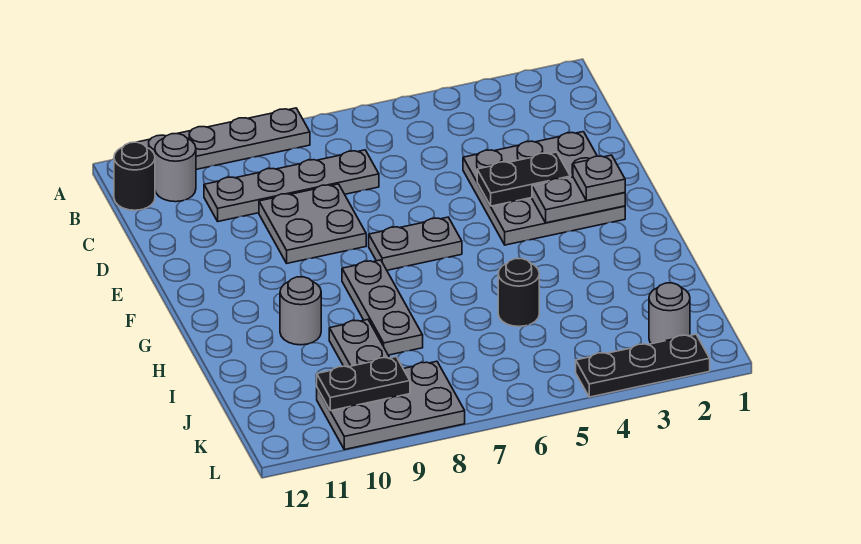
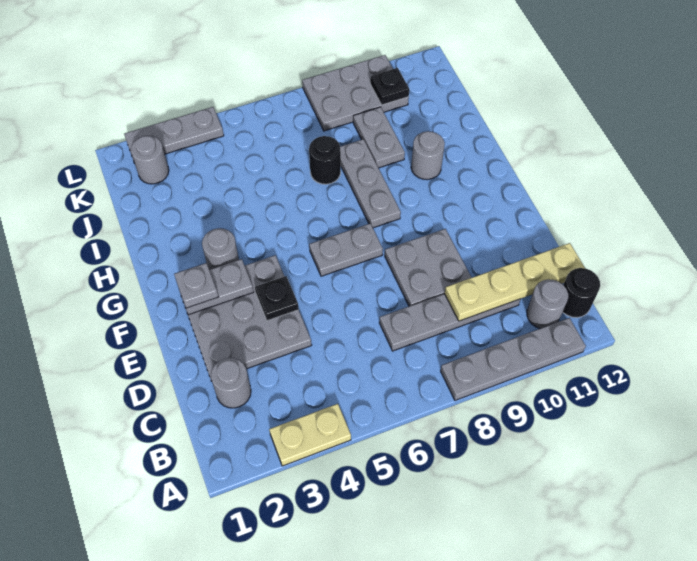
none -> tan plate A3:A4 level 1
none -> grey round brick C2 level 1
none -> tan plate C9:C12 level 2
black plate E3:E4 level 2 -> black plate E4 level 2
none -> grey round brick G3 level 1
black round brick I5 level 1 -> black round brick I7 level 1
black plate K9:K10 level 2 -> black plate K10 level 2
black plate L2:L4 level 1 -> grey plate L2:L4 level 1

